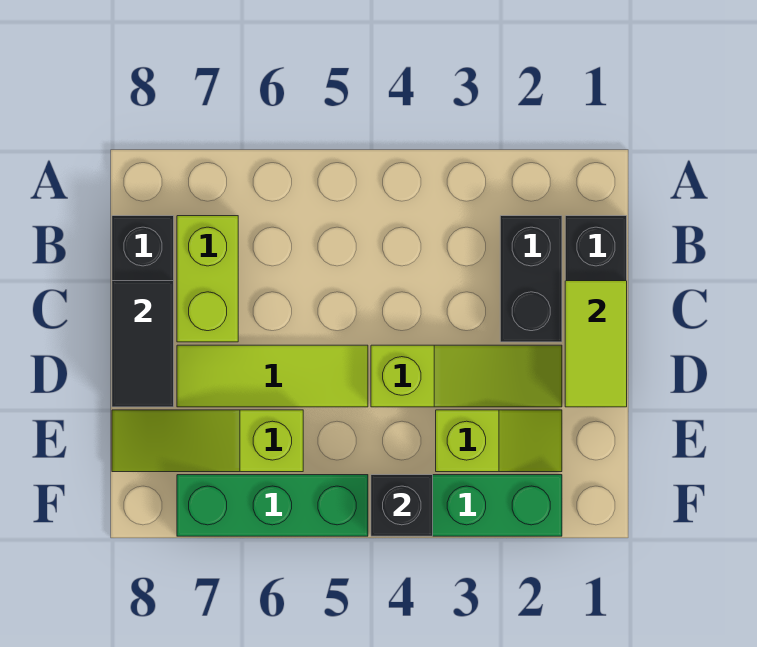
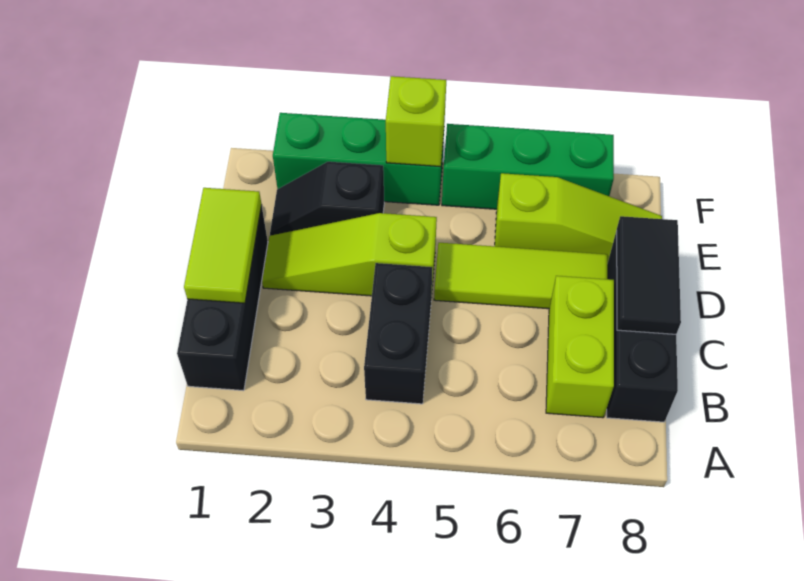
black brick B2:C2 level 1 -> black brick B4:C4 level 1
lime slope E2:E3 level 1 top 3 -> black slope E2:E3 level 1 top 3
black brick F4 level 2 -> lime brick F4 level 2

